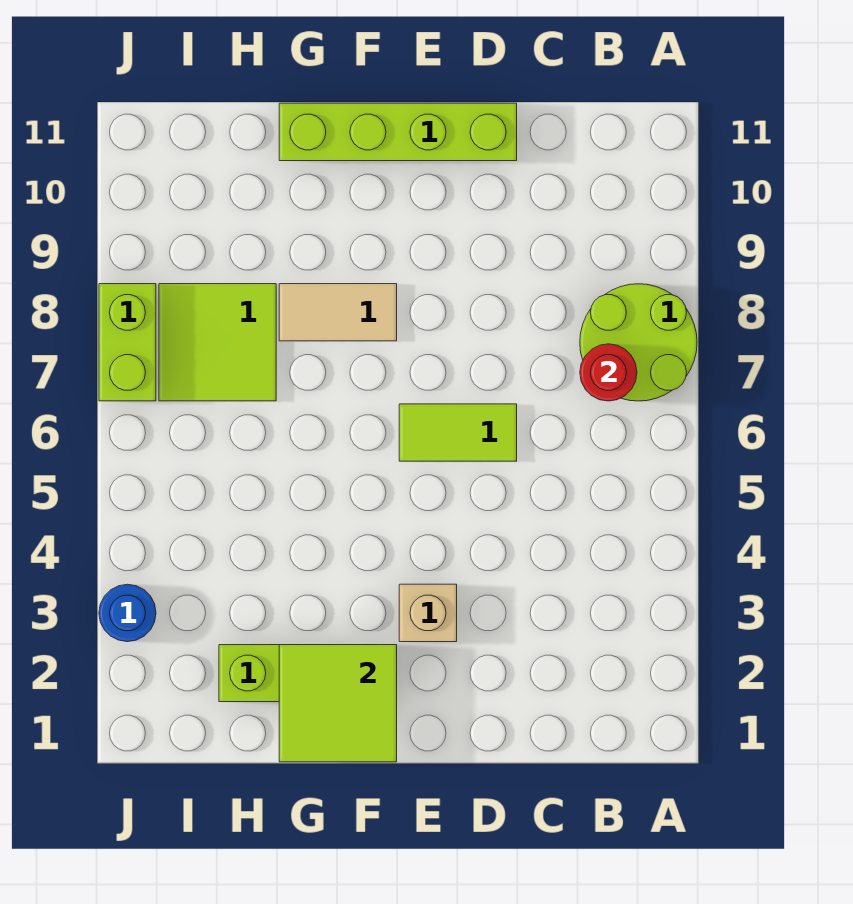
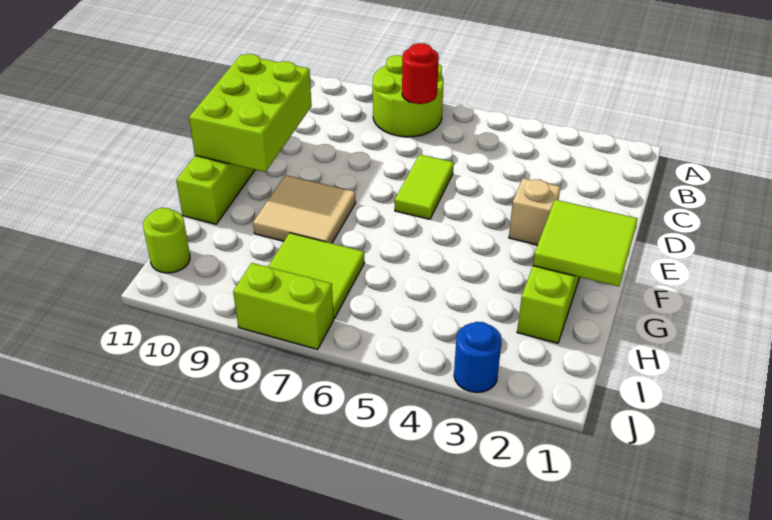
none -> lime brick D10:F11 level 2
tan tile F8:G8 level 1 -> tan tile F8:G9 level 1
none -> lime round brick I11 level 1

